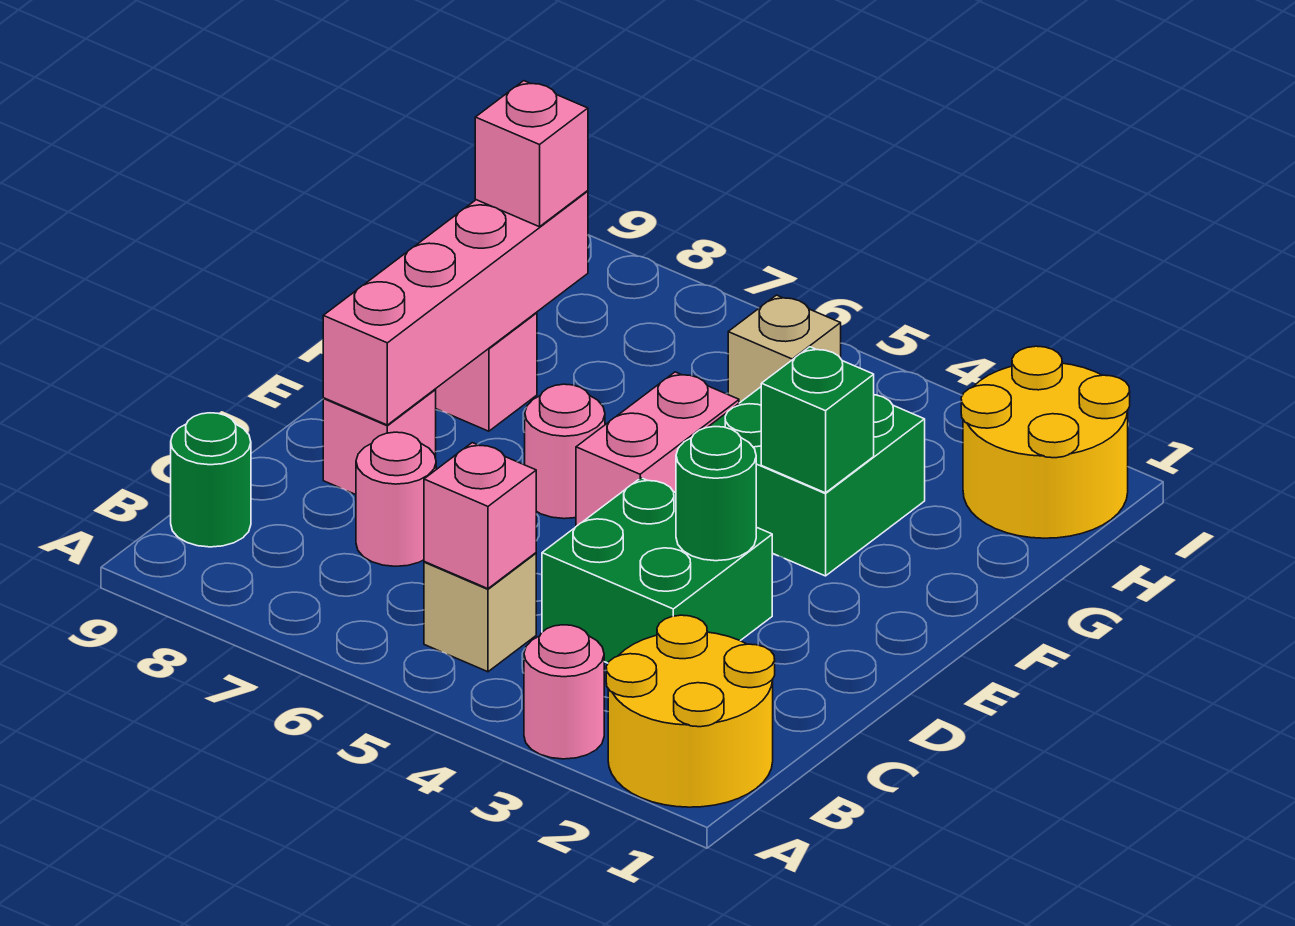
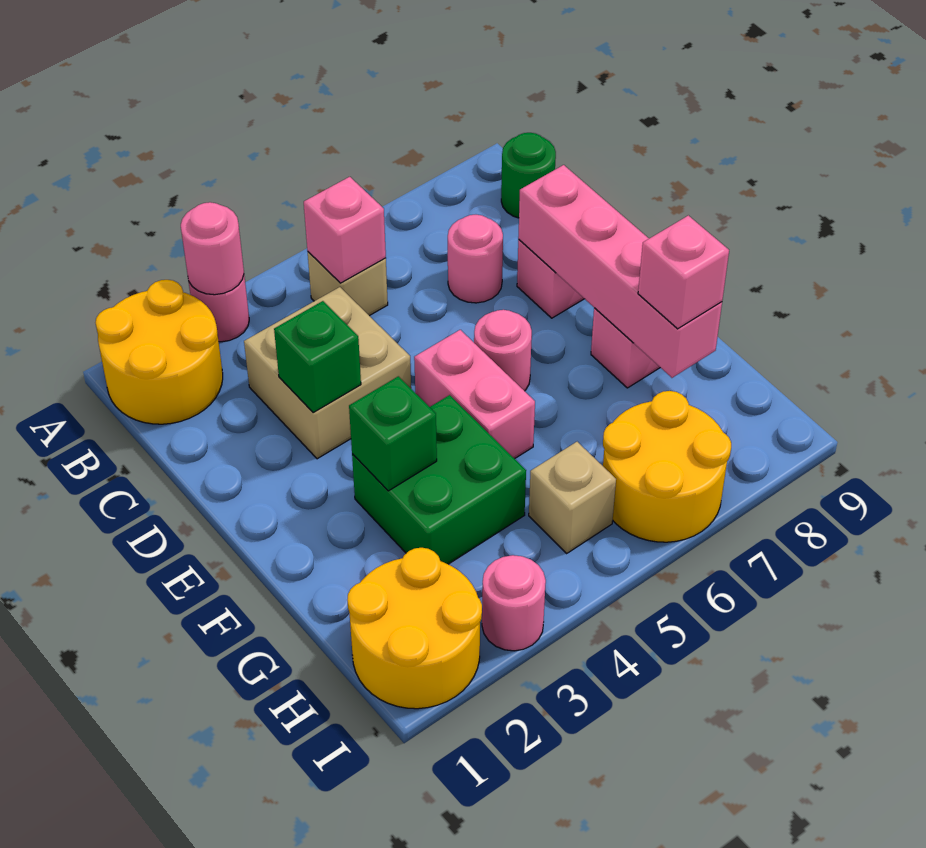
none -> pink round brick A3 level 2
green brick C3:D4 level 1 -> tan brick C3:D4 level 1
green round brick D3 level 2 -> green brick D3 level 2
none -> yellow round brick H6:I7 level 1
none -> pink round brick I3 level 1

